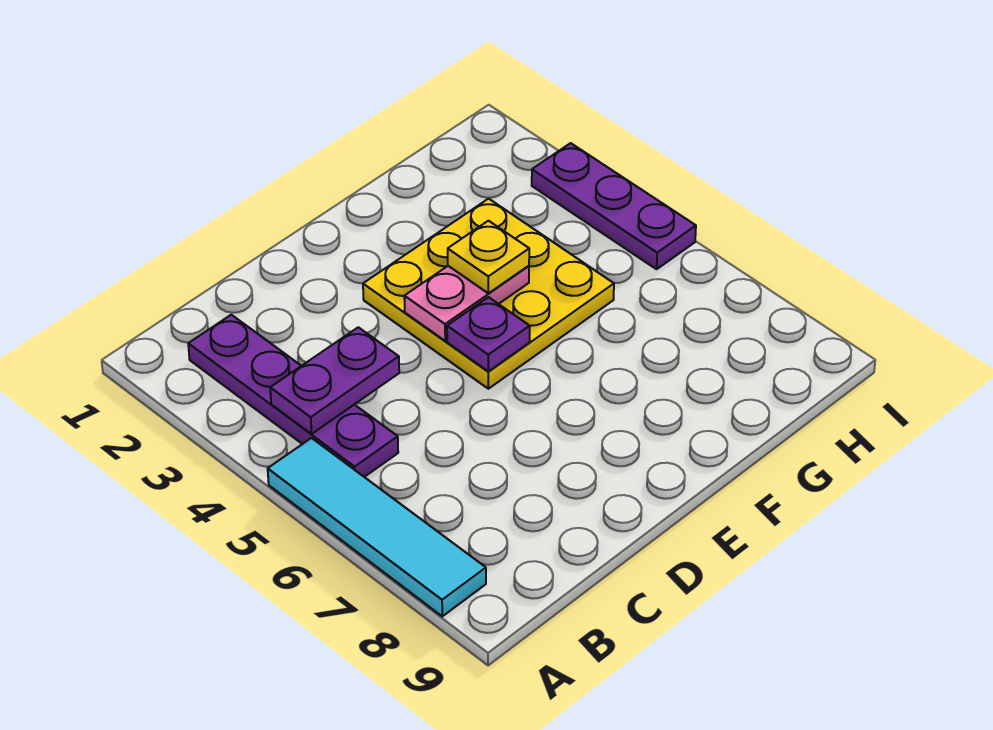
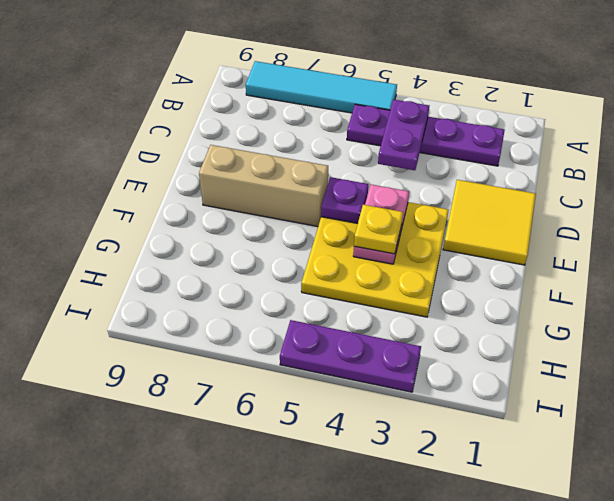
none -> yellow tile D1:E2 level 1
none -> tan brick E6:E8 level 1

